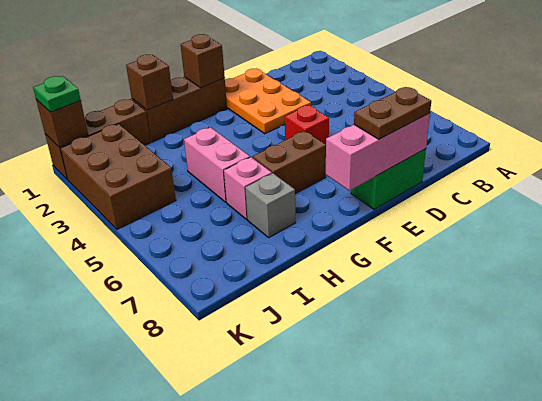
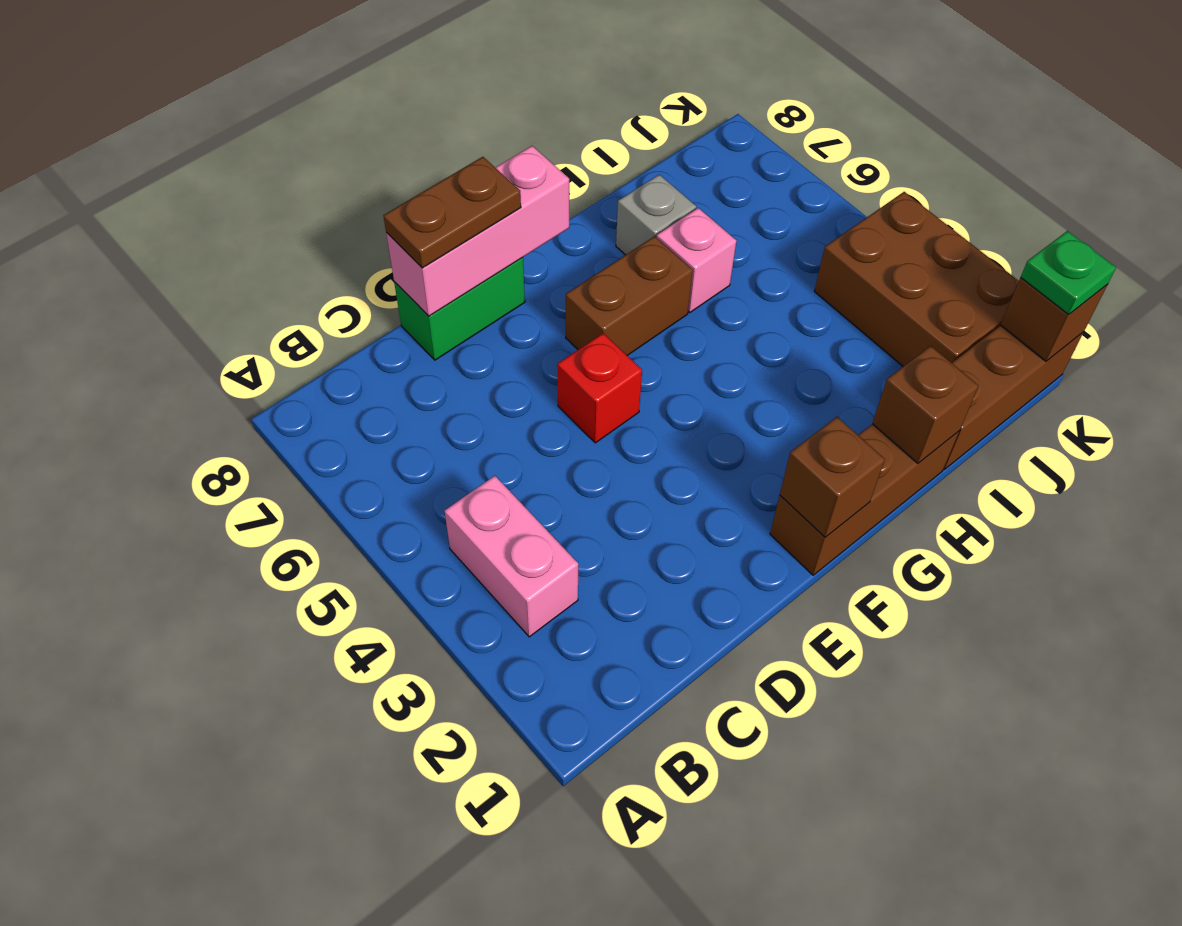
orange plate D1:E3 level 1 -> none
pink brick H4:H5 level 1 -> pink brick B3:B4 level 1

